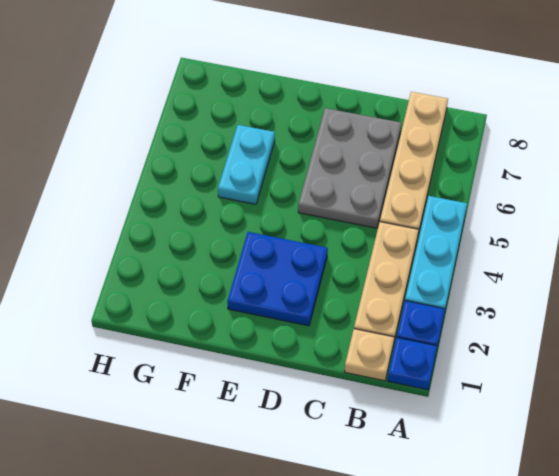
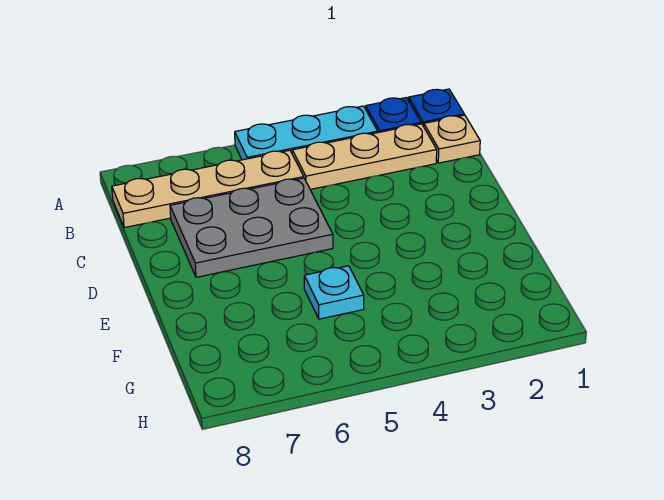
blue plate D2:E3 level 1 -> none
cyan plate F5:F6 level 1 -> cyan plate F5 level 1

